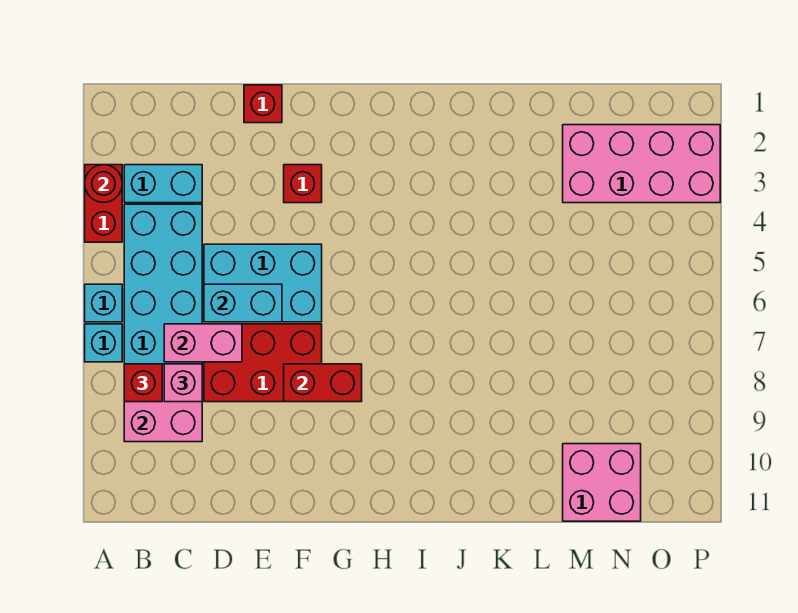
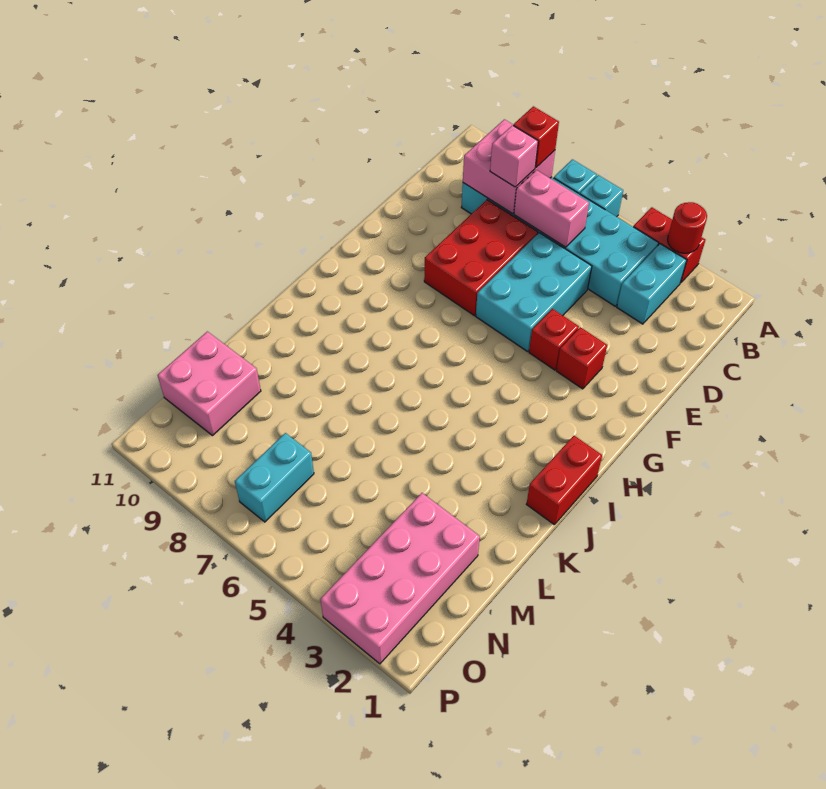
pink brick C7:D7 level 2 -> pink brick C6:C7 level 2
cyan brick D6:E6 level 2 -> cyan brick N7:O7 level 1
red brick E1 level 1 -> red brick F4 level 1
red brick F8:G8 level 2 -> red brick I1:J1 level 1

